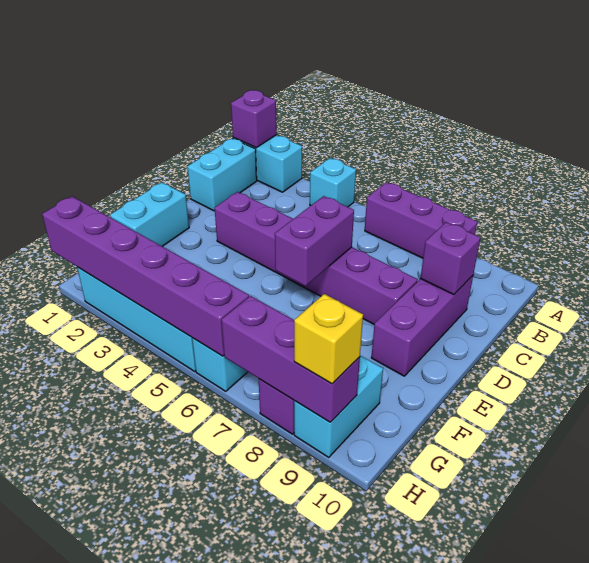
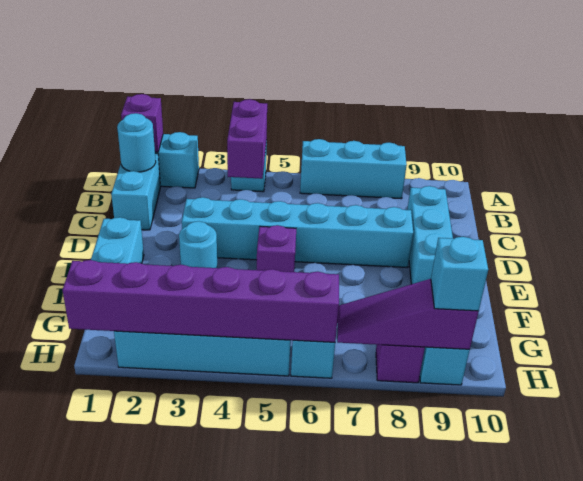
purple brick A6:A8 level 1 -> cyan brick A6:A8 level 1
none -> cyan round brick B1 level 2
purple brick C9:E9 level 1 -> cyan brick C9:E9 level 1
purple brick C9 level 2 -> purple brick E5 level 1
purple brick D3:D8 level 1 -> cyan brick D3:D8 level 1
purple brick D6:E6 level 2 -> purple brick A4:B4 level 2
none -> cyan round brick E3 level 1
purple brick H7:H9 level 2 -> purple slope H7:H9 level 2 top 9
yellow brick H9 level 3 -> cyan brick H9 level 3

